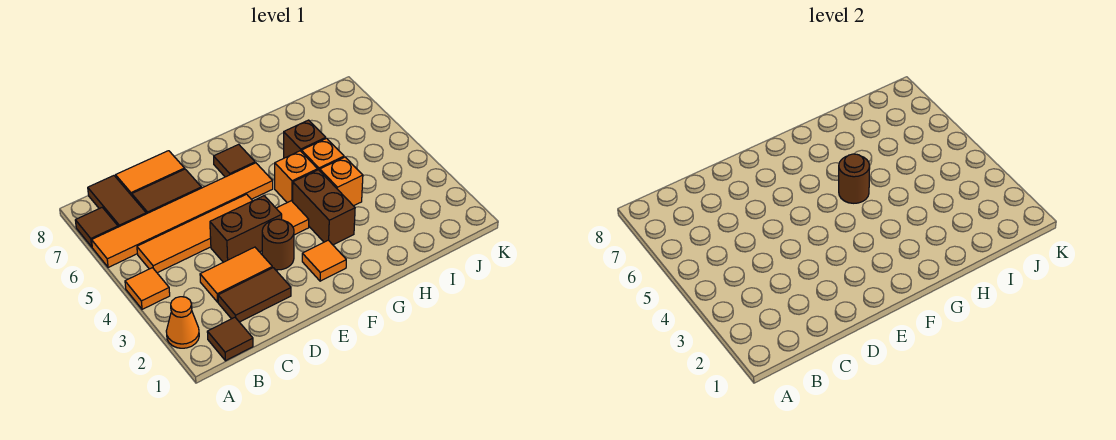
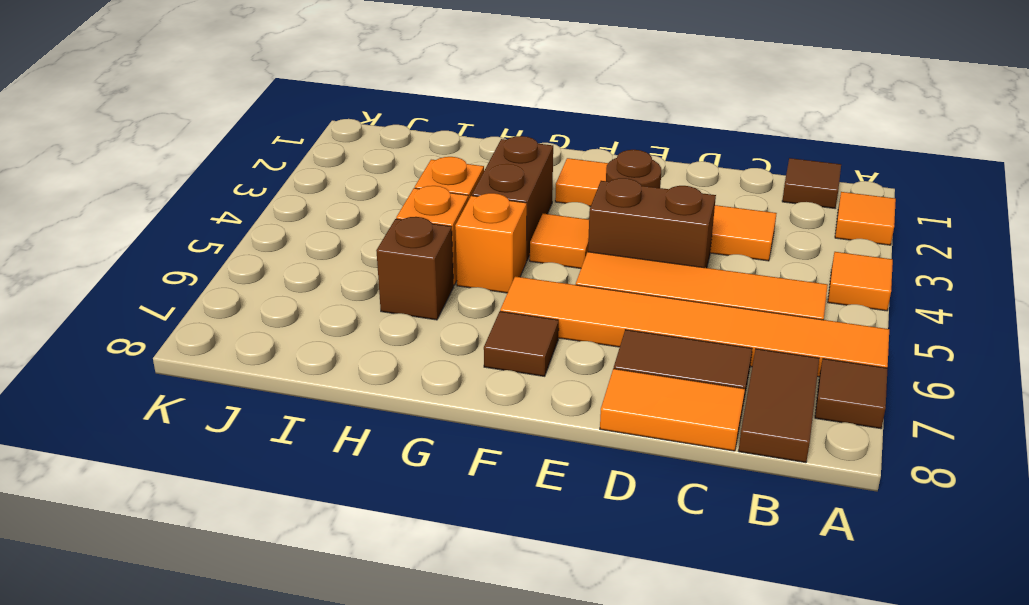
orange cone A2 level 1 -> orange tile A2 level 1
brown tile C2:D2 level 1 -> none
brown round brick G5 level 2 -> none

